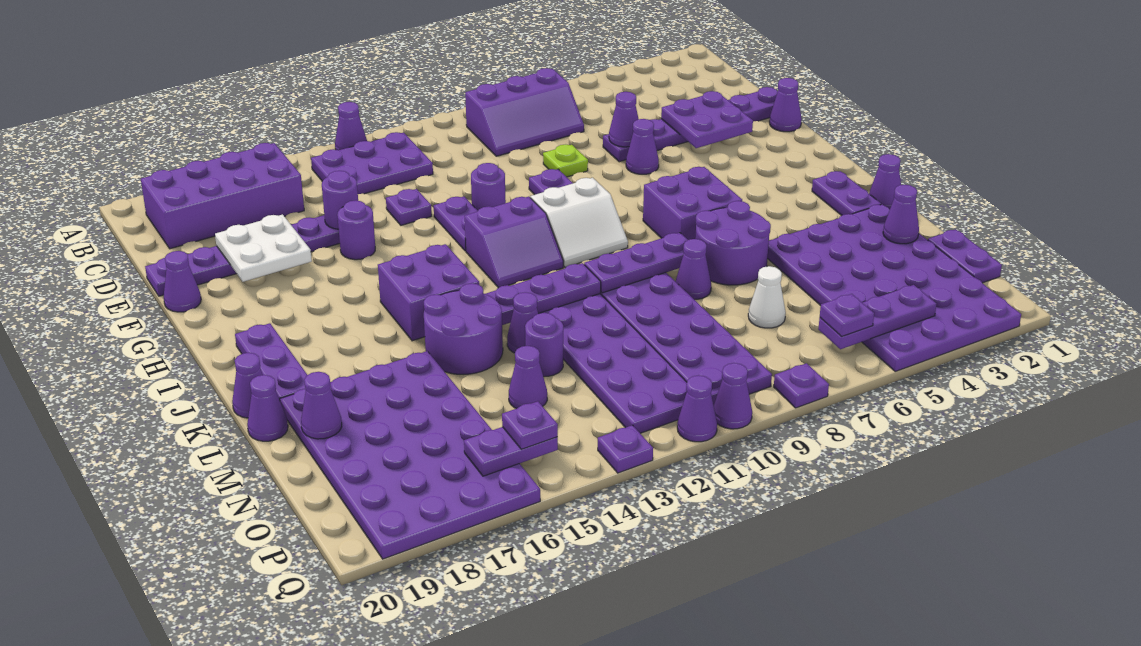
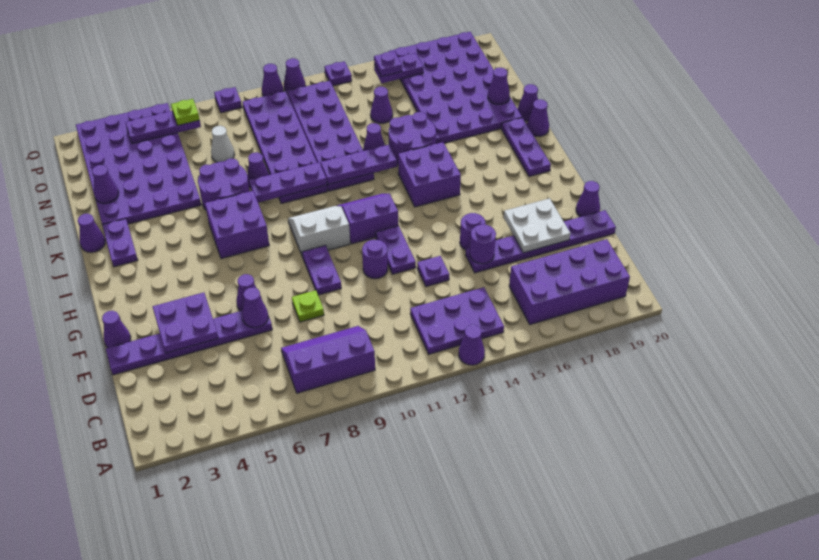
purple round brick M13 level 1 -> none
purple plate N1:O1 level 1 -> none
purple plate P6 level 3 -> lime plate P6 level 3

